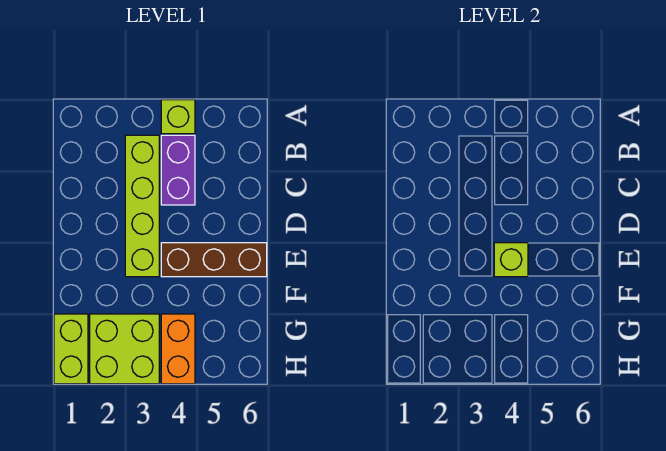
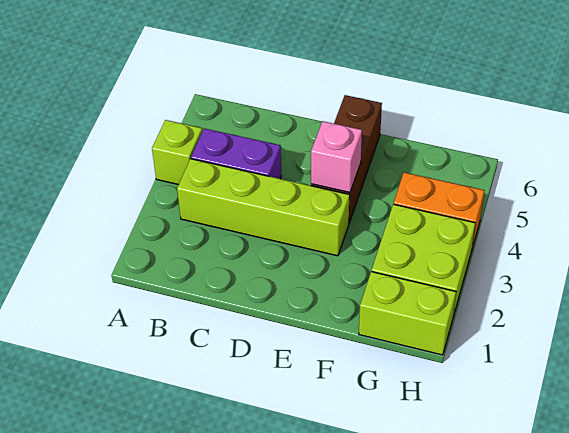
lime brick E4 level 2 -> pink brick E4 level 2

